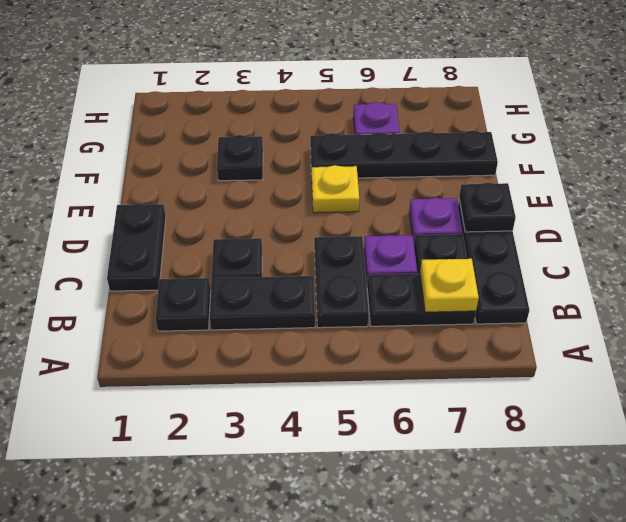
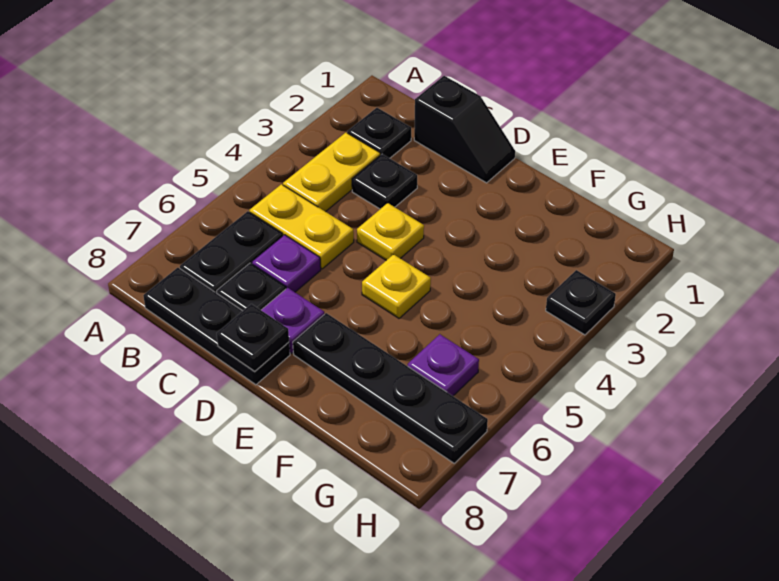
black plate B3:B4 level 1 -> yellow plate B3:B4 level 1
black plate B5:C5 level 1 -> yellow plate B5:C5 level 1
yellow plate B7 level 2 -> yellow plate D4 level 1
black plate C1:D1 level 1 -> black slope C1:D1 level 1 top C
black plate F3 level 1 -> black plate H3 level 1
black plate F5:F8 level 1 -> black plate E7:H7 level 1

